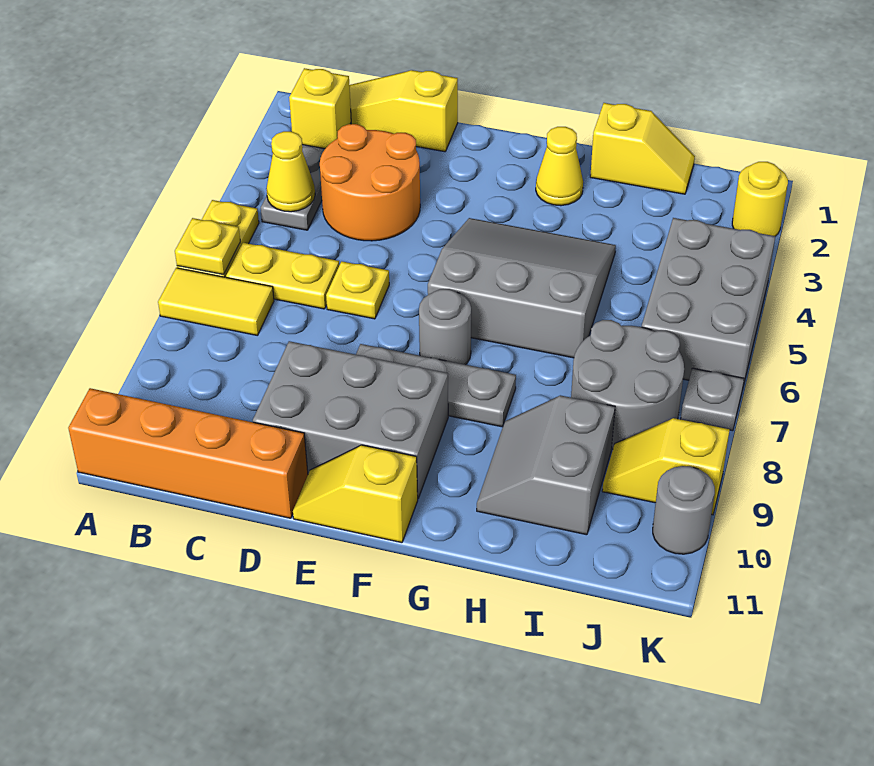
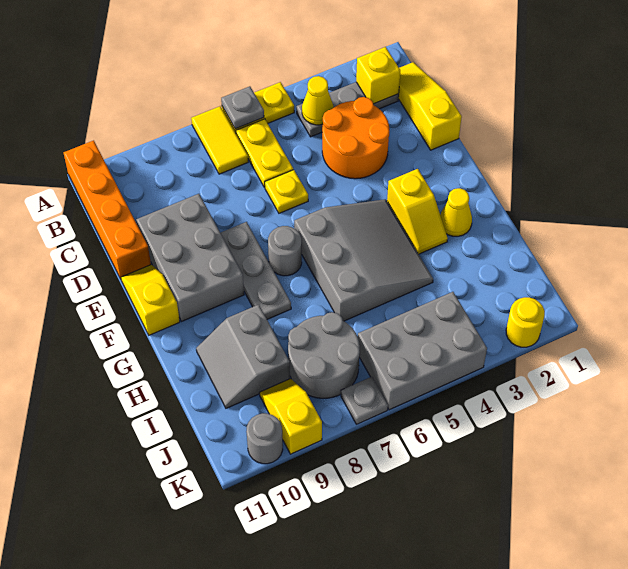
yellow plate A6 level 2 -> grey plate A6 level 2
yellow slope H1:I1 level 1 top H -> yellow slope F3:G3 level 1 top F
grey slope H9:I10 level 1 top I -> grey slope H9:I10 level 1 top 9

